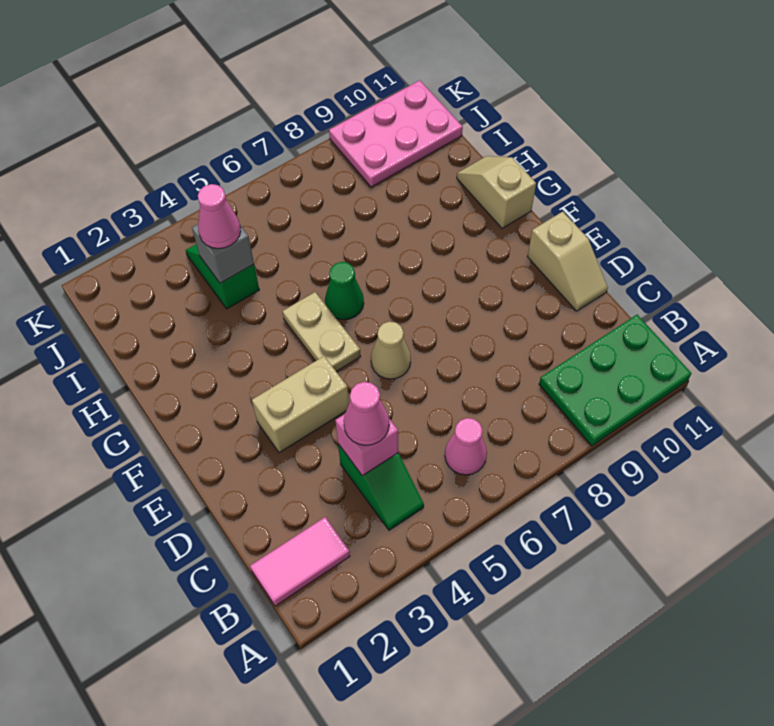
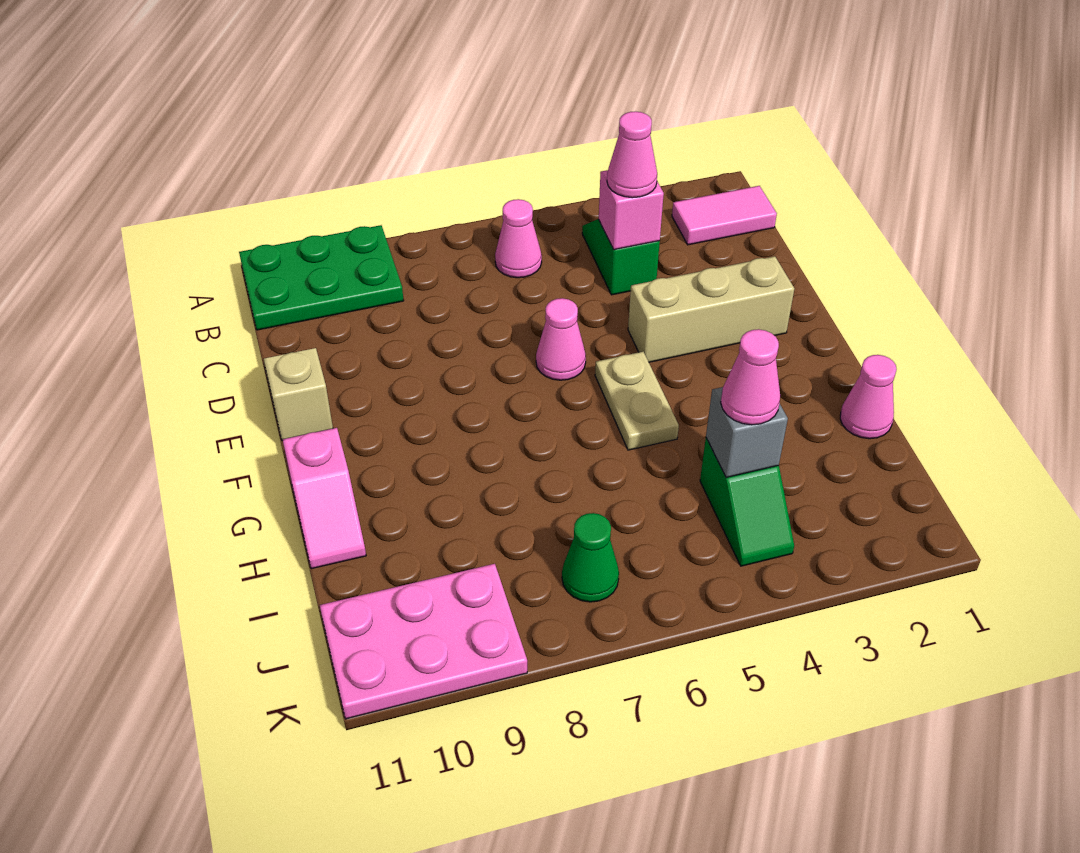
tan brick E3:E4 level 1 -> tan brick E2:E4 level 1
tan cone E6 level 1 -> pink cone E6 level 1
green cone G6 level 1 -> green cone J7 level 1
tan slope G11:H11 level 1 top G -> pink slope G11:H11 level 1 top G
none -> pink cone H1 level 1

